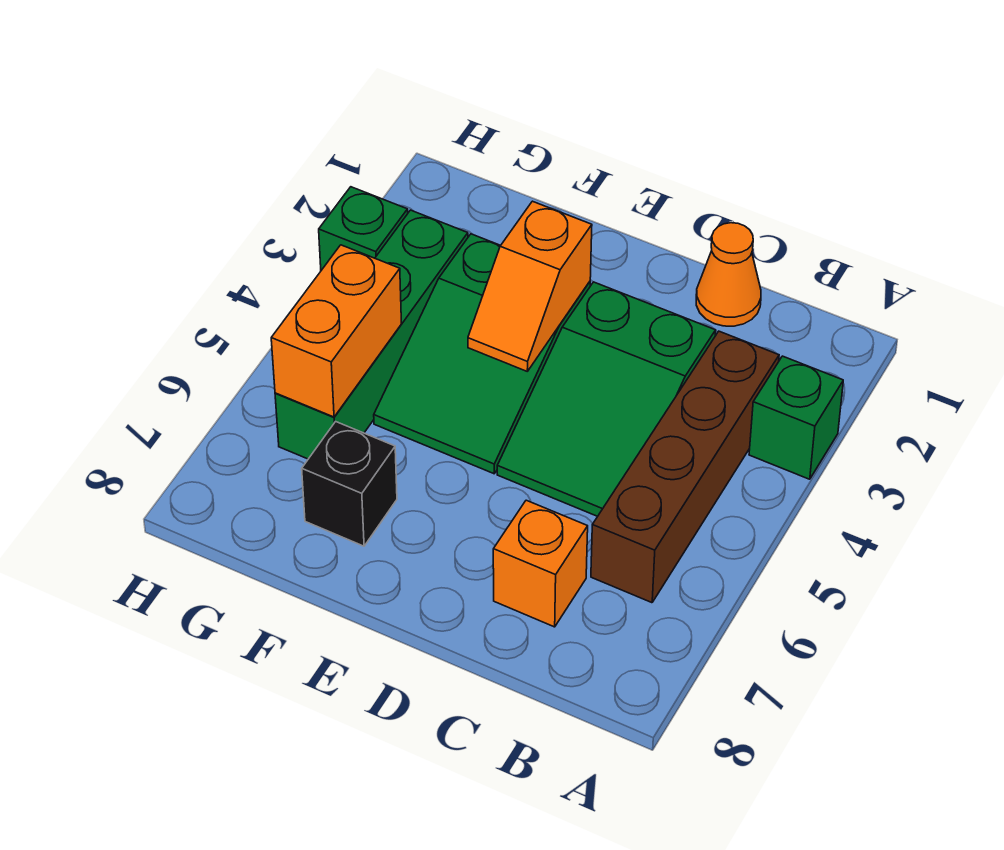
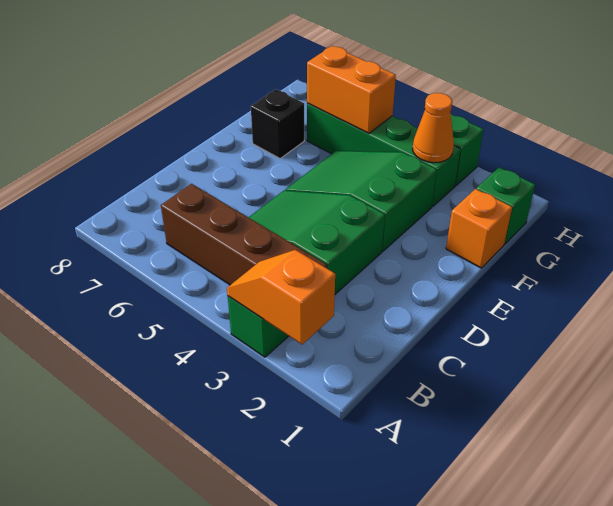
orange cone C1 level 1 -> orange cone G3 level 2
orange brick C7 level 1 -> orange brick F1 level 1
orange slope E3:E4 level 2 top 3 -> orange slope A2:A3 level 2 top 2
none -> green brick G1 level 1

